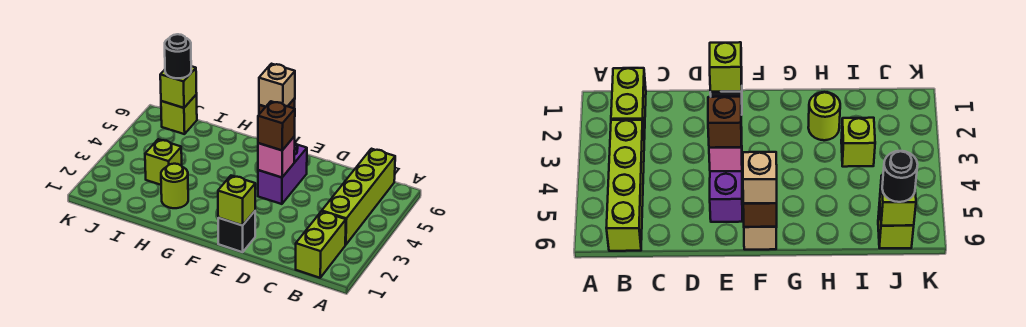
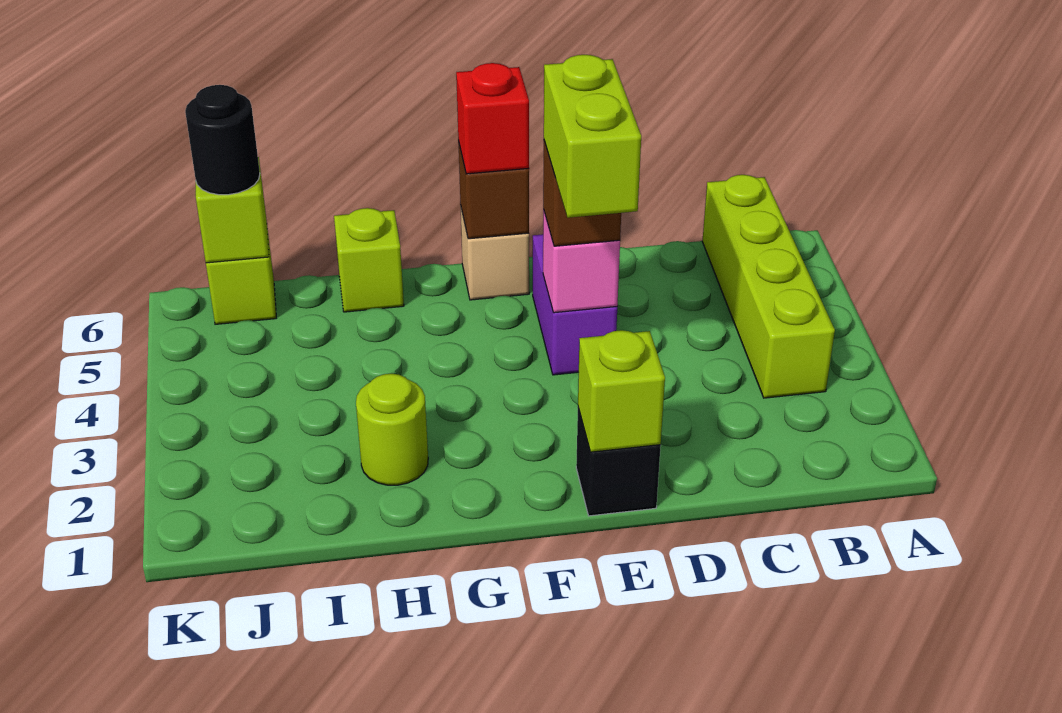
lime brick B1:B2 level 1 -> lime brick E3:E4 level 4
tan brick F6 level 3 -> red brick F6 level 3
lime brick I3 level 1 -> lime brick H6 level 1

